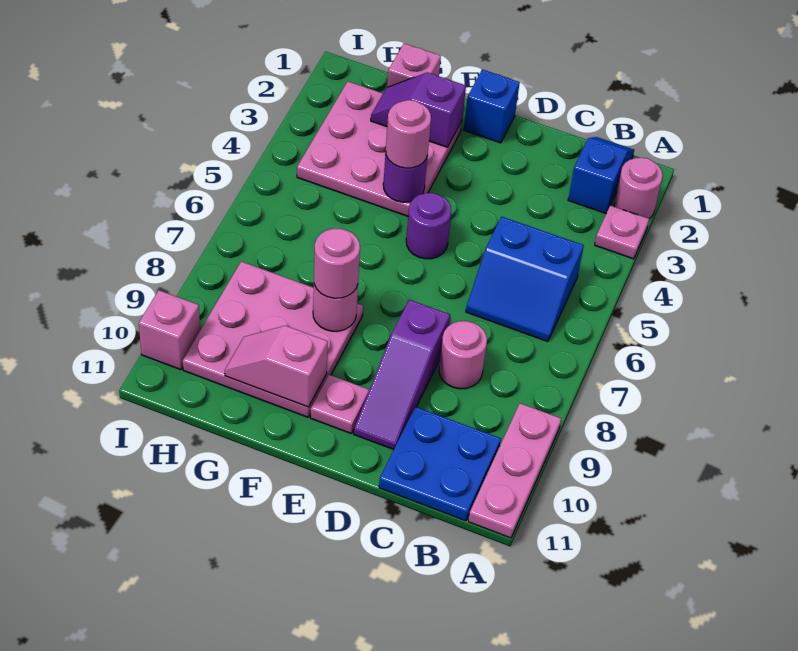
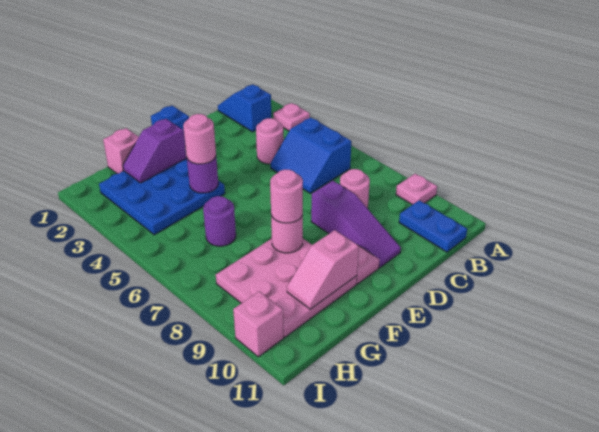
pink round brick A2 level 1 -> pink round brick C4 level 1
pink plate A9:A11 level 1 -> pink plate A9 level 1
blue slope B5:C6 level 1 top 5 -> blue slope B5:C6 level 1 top B
blue plate B10:C11 level 1 -> blue plate B10:B11 level 1
purple round brick E5 level 1 -> purple round brick G6 level 1
pink plate F2:H4 level 1 -> blue plate F2:H4 level 1

